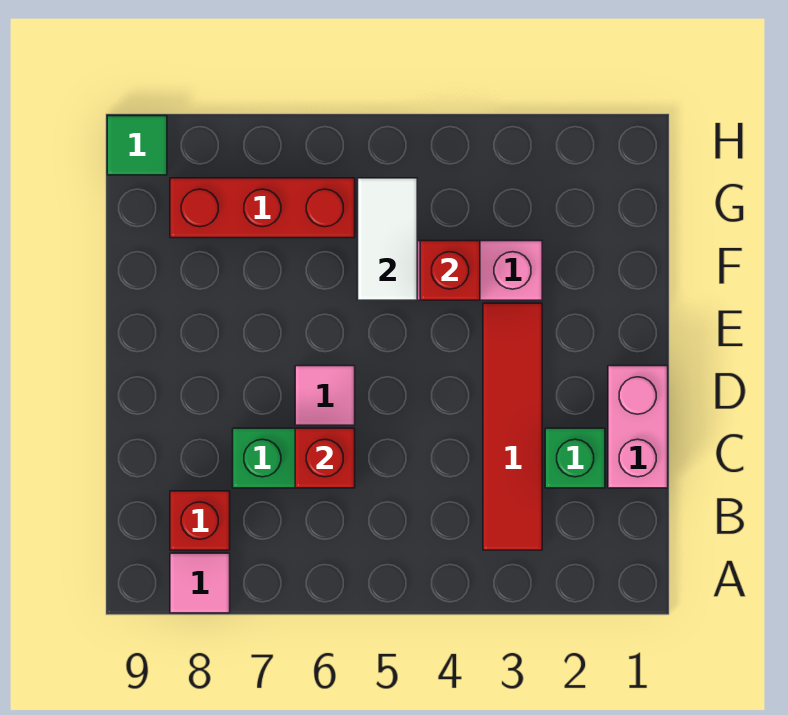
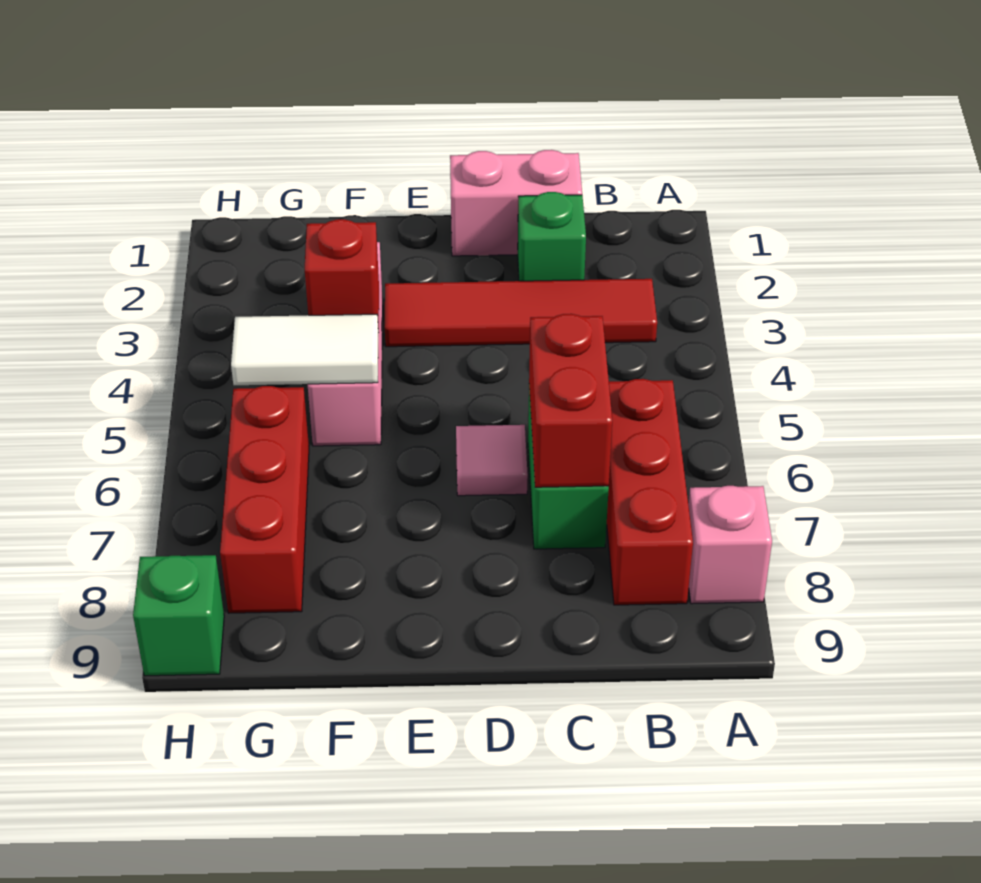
pink tile A8 level 1 -> pink brick A8 level 1
red brick B8 level 1 -> red brick B6:B8 level 1
red brick C6 level 2 -> red brick C6:C7 level 2
green tile H9 level 1 -> green brick H9 level 1

